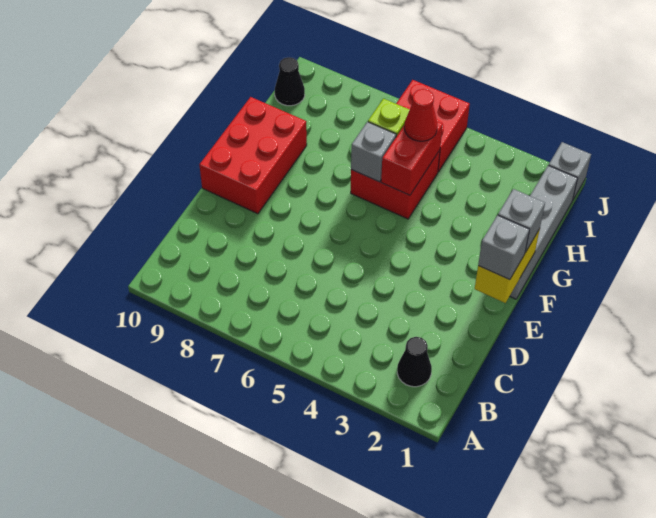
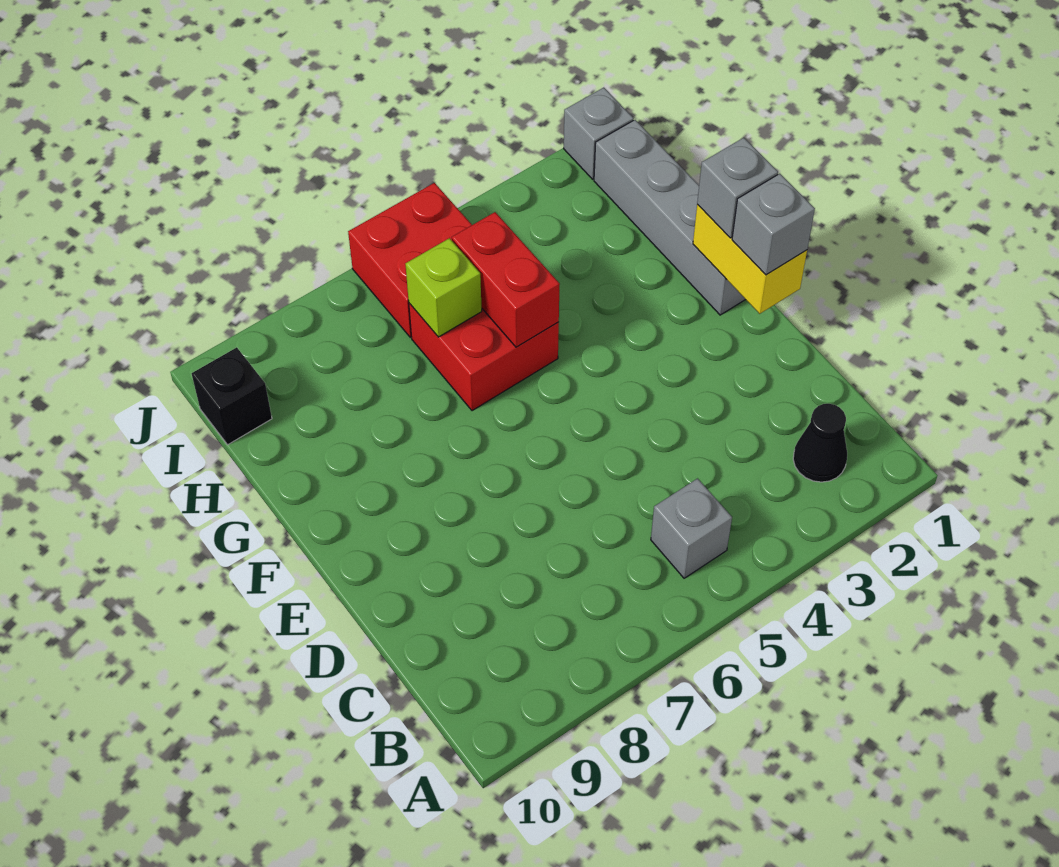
red brick E9:G10 level 1 -> none
grey brick G6 level 2 -> grey brick B5 level 1
red cone H5 level 3 -> none
black cone I10 level 1 -> black brick I10 level 1

